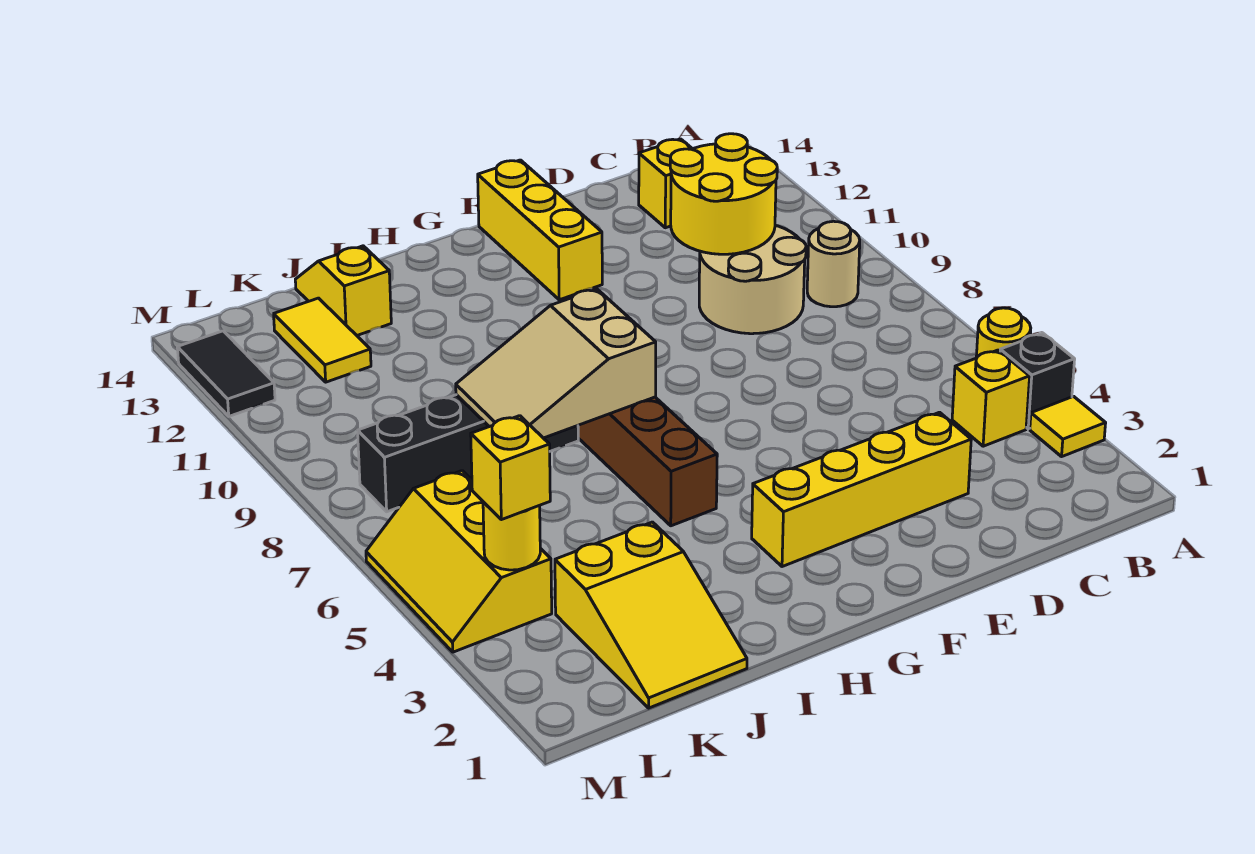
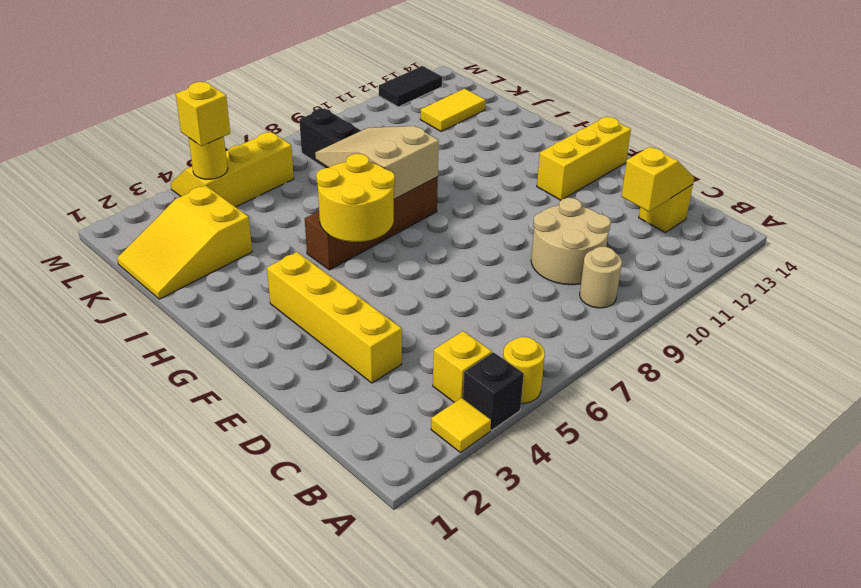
yellow round brick C10:D11 level 2 -> yellow round brick G5:H6 level 2
yellow slope J13:J14 level 1 top 13 -> yellow slope C12:C13 level 2 top 12

